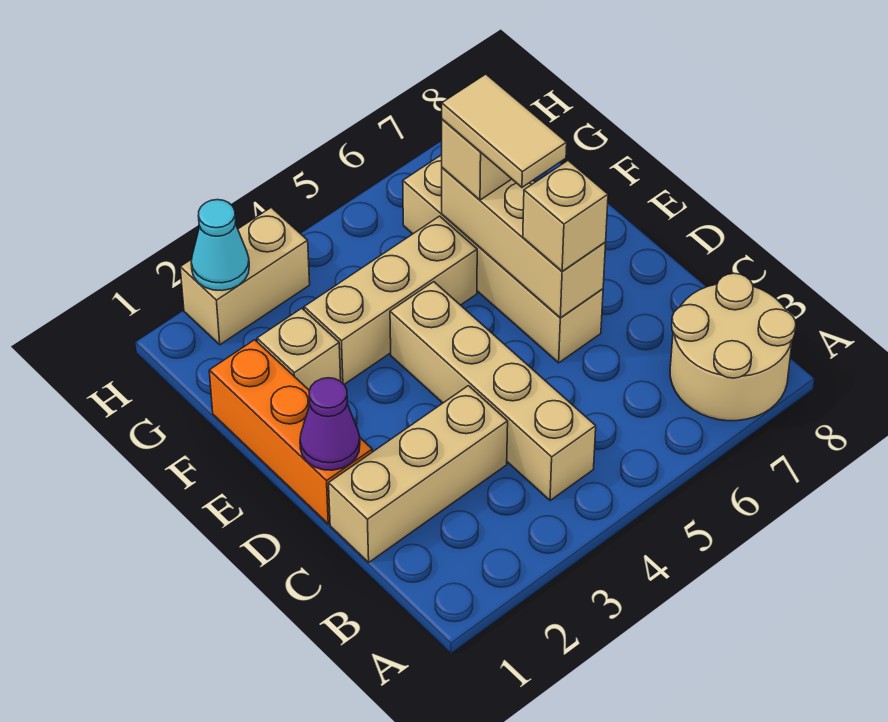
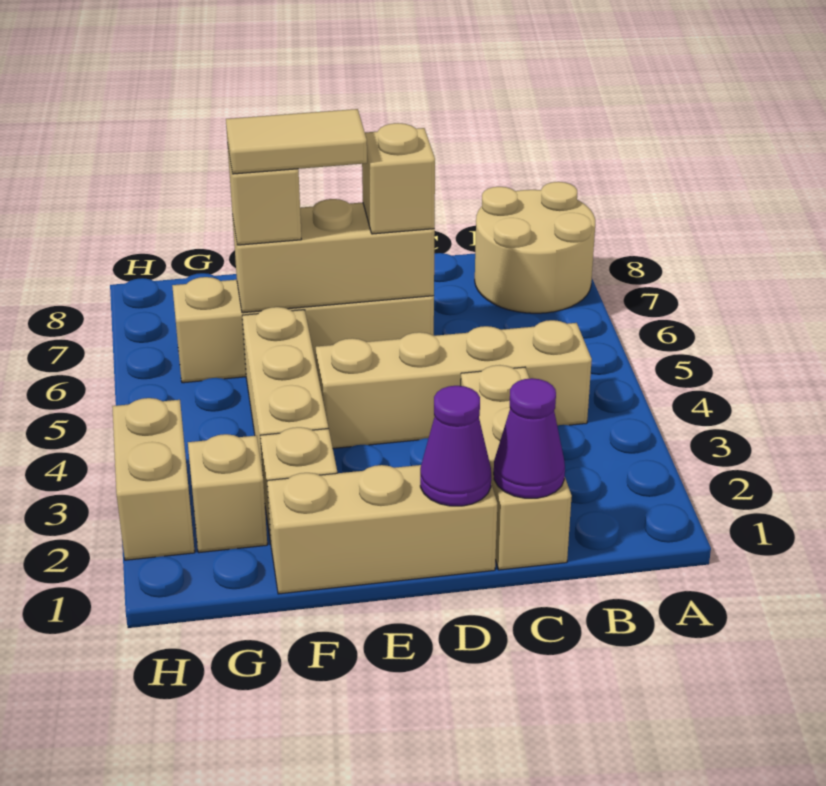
none -> purple cone C1 level 2
orange brick D1:F1 level 1 -> tan brick D1:F1 level 1
none -> tan brick G2 level 1
cyan cone H2 level 2 -> none

